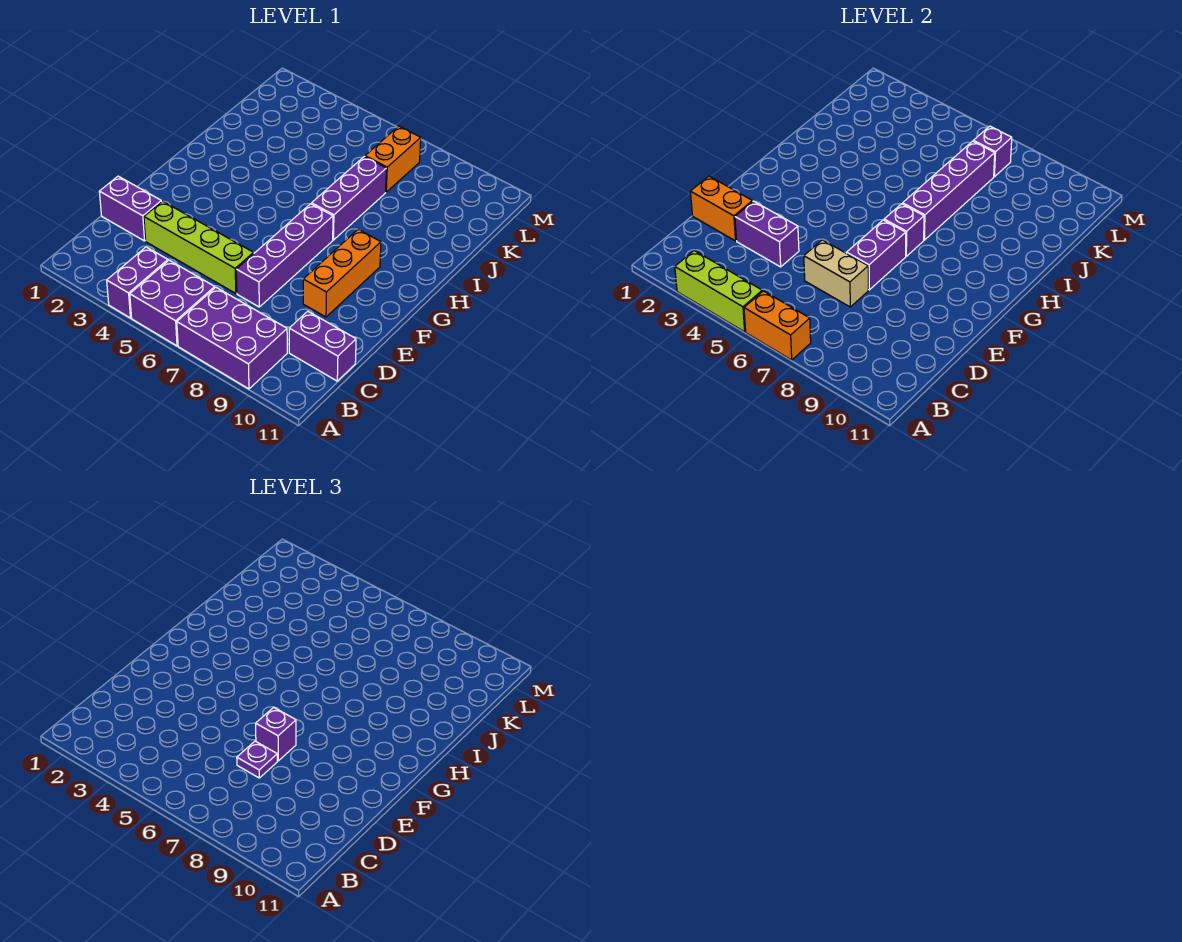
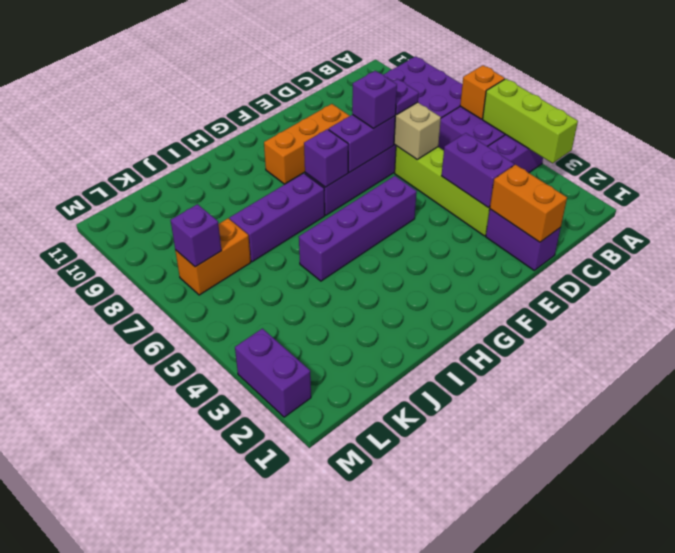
orange brick A6:A7 level 2 -> orange brick A6 level 2
purple brick C10:C11 level 1 -> purple brick M2:M3 level 1
purple brick H7:K7 level 2 -> purple brick F5:I5 level 1

